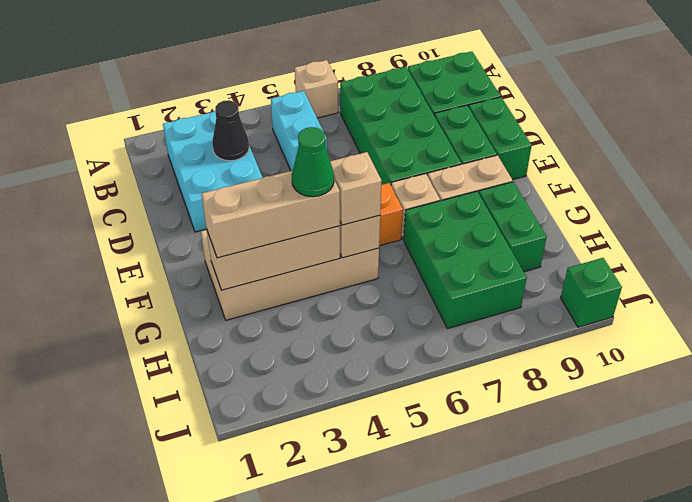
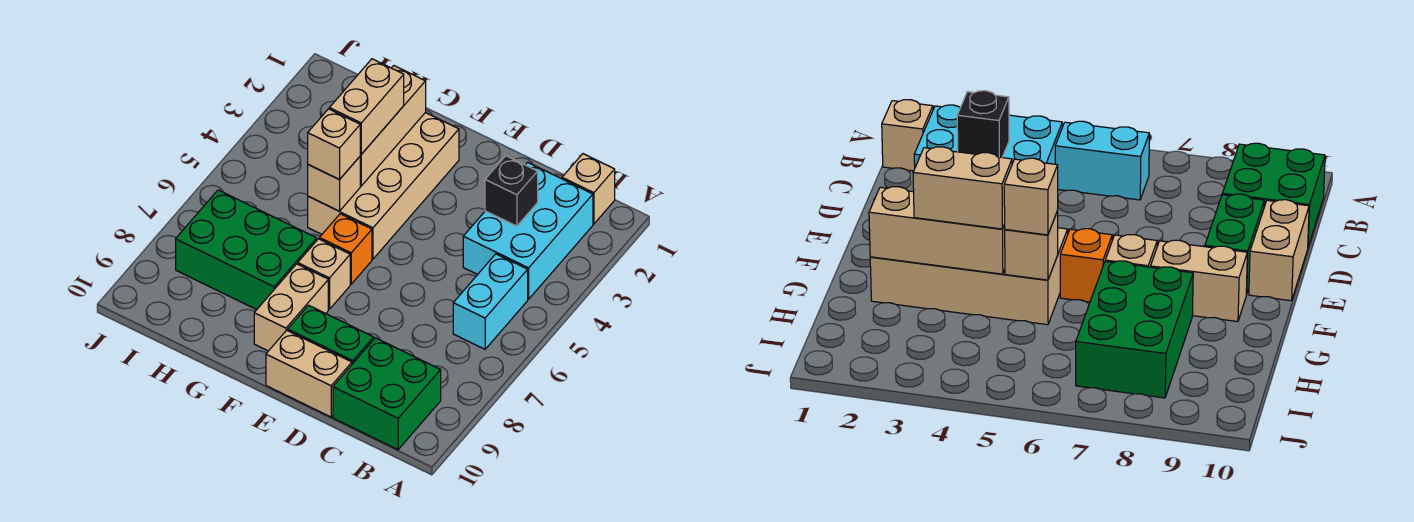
tan brick A6 level 1 -> tan brick B1 level 1
cyan brick B2:D3 level 1 -> cyan brick B2:C4 level 1
cyan brick B5:C5 level 1 -> cyan brick B5:B6 level 1
green brick B7:E8 level 1 -> none
black cone C3 level 2 -> black brick C3 level 2
green brick D10:E10 level 1 -> tan brick D10:E10 level 1
tan brick G2:G4 level 3 -> tan brick G3:G4 level 3
green cone G4 level 4 -> none
green brick G9:H9 level 1 -> none
green brick J10 level 1 -> none

